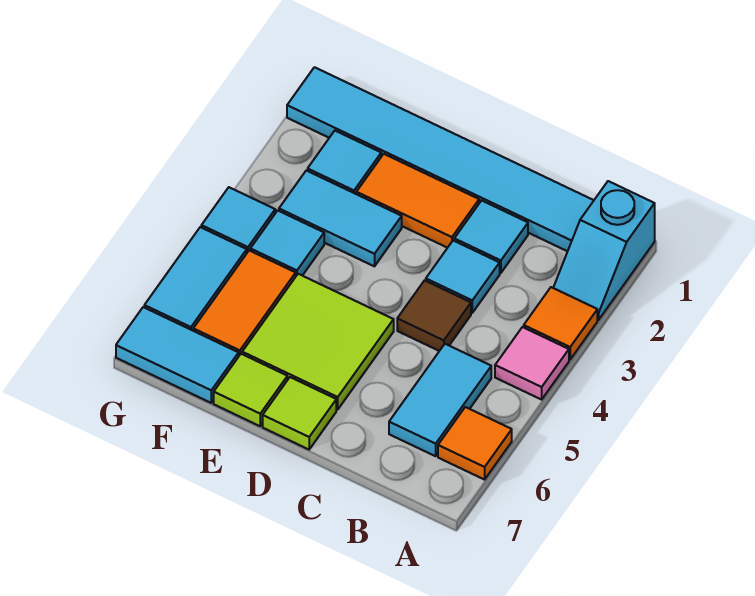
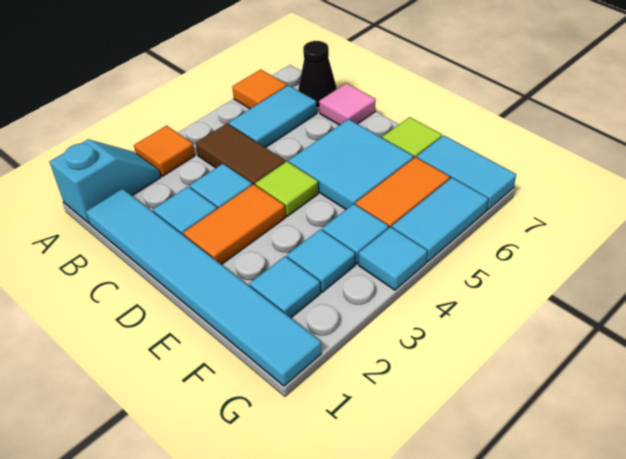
pink tile A4 level 1 -> pink tile C7 level 1
none -> black cone B7 level 1
brown tile C4 level 1 -> brown tile B4:C4 level 1
orange tile D2:E2 level 1 -> orange tile D2:D3 level 1
lime tile D5:E6 level 1 -> cyan tile D5:E6 level 1
lime tile D7 level 1 -> lime tile D4 level 1
cyan tile E3:F3 level 1 -> cyan tile F3 level 1

